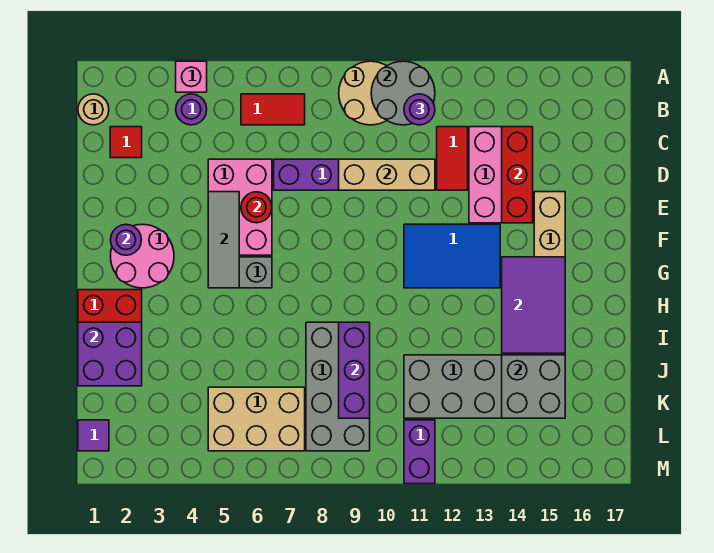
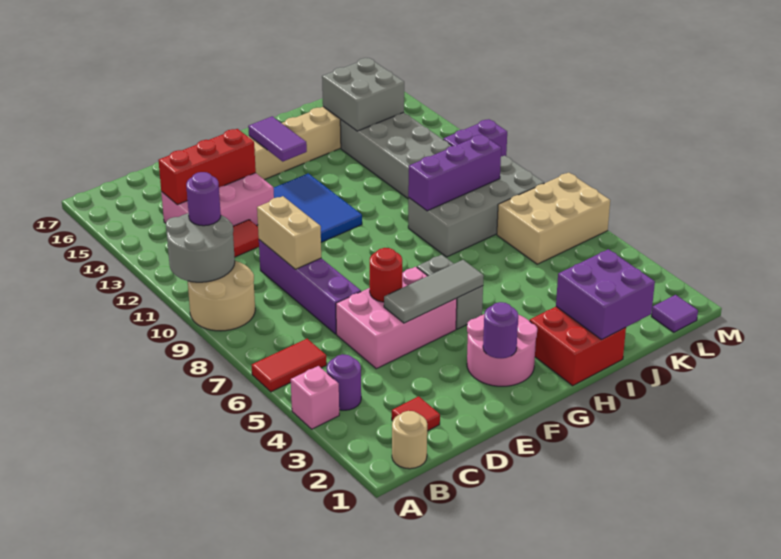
red tile B6:B7 level 1 -> red tile A6:B6 level 1
tan brick D9:D11 level 2 -> tan brick D9:D10 level 2
purple tile G14:I15 level 2 -> purple tile G14:G15 level 2
tan brick K5:L7 level 1 -> tan brick K6:M7 level 1

